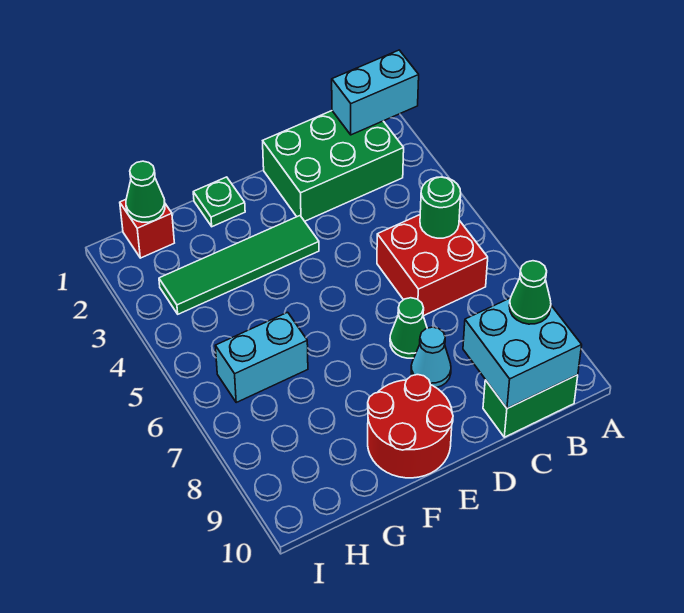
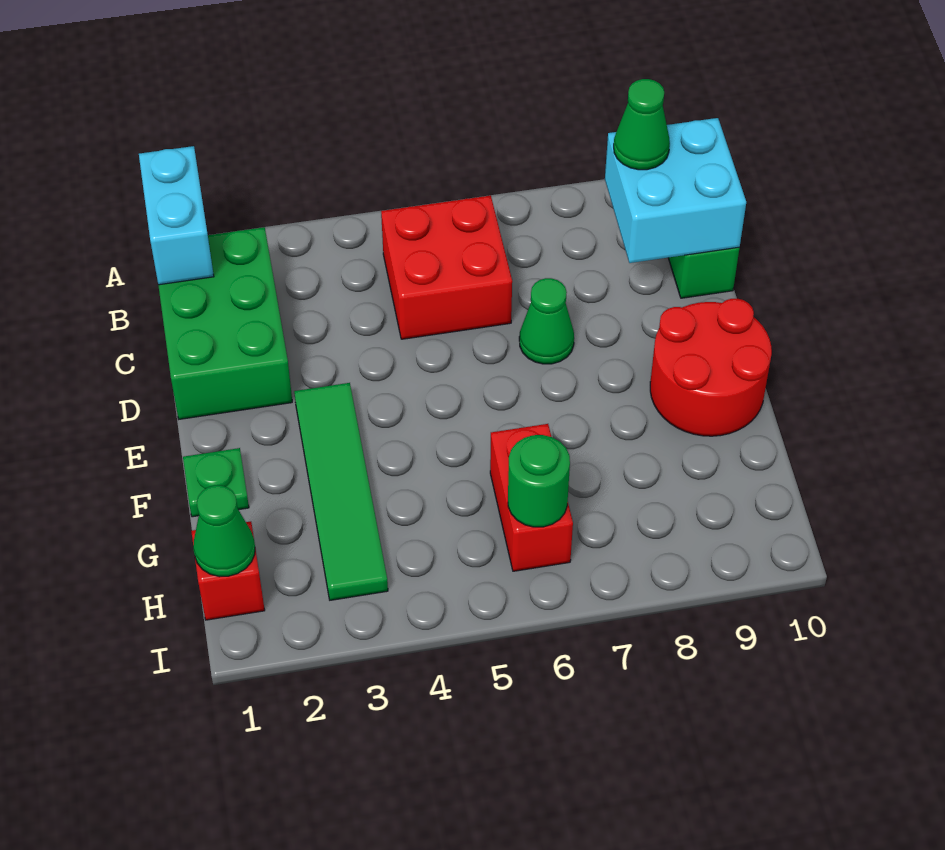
green round brick B5 level 2 -> green round brick H6 level 2
cyan cone D8 level 1 -> none
cyan brick G6:H6 level 1 -> red brick G6:H6 level 1

